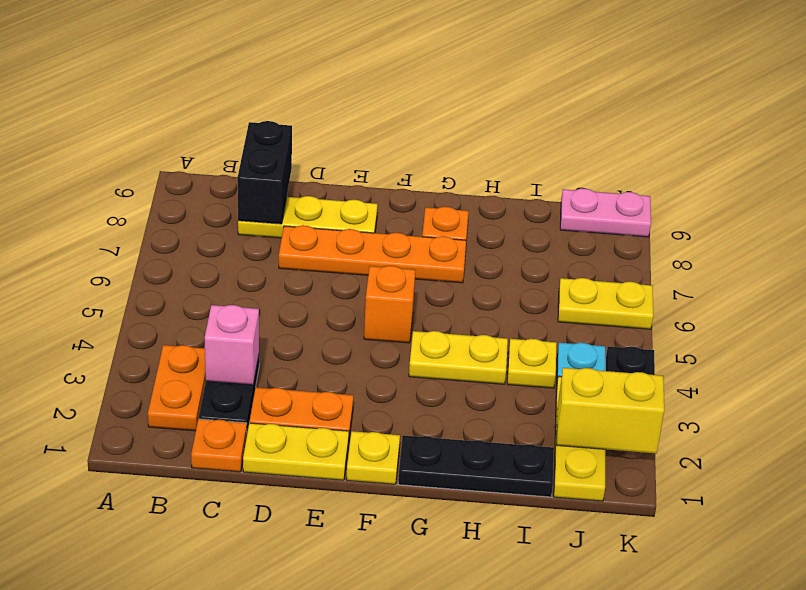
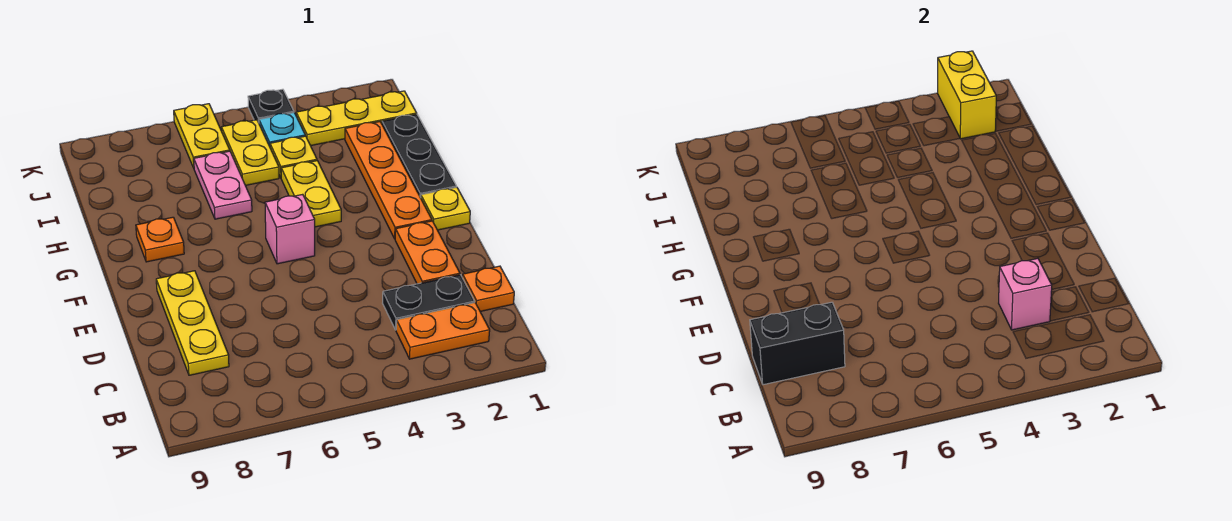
yellow plate D1:E1 level 1 -> yellow plate I5:J5 level 1
orange plate D7:G7 level 1 -> orange plate F2:I2 level 1
orange brick F5 level 1 -> pink brick F5 level 1
pink plate J9:K9 level 1 -> pink plate H6:I6 level 1

